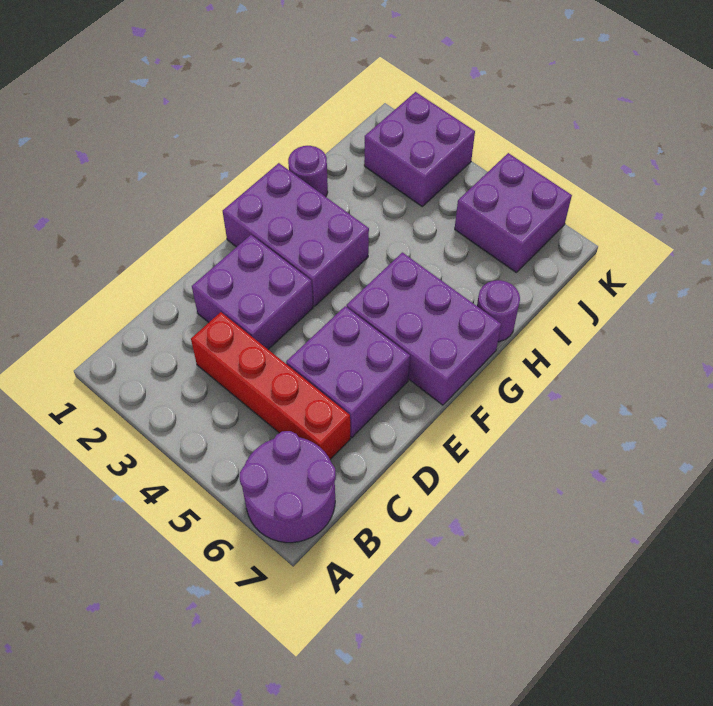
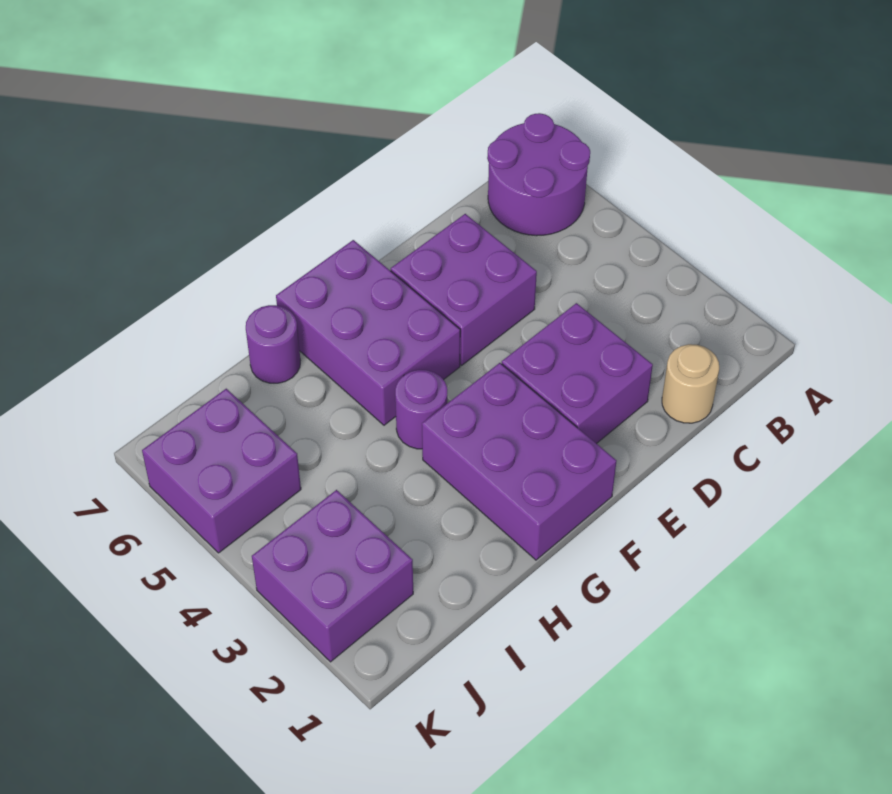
none -> tan round brick C1 level 1
red brick C3:C6 level 1 -> none
purple round brick H1 level 1 -> purple round brick G4 level 1

